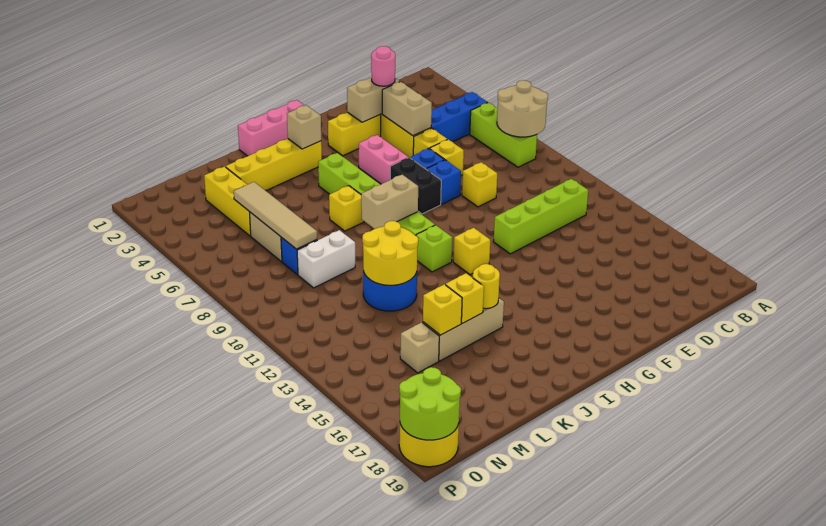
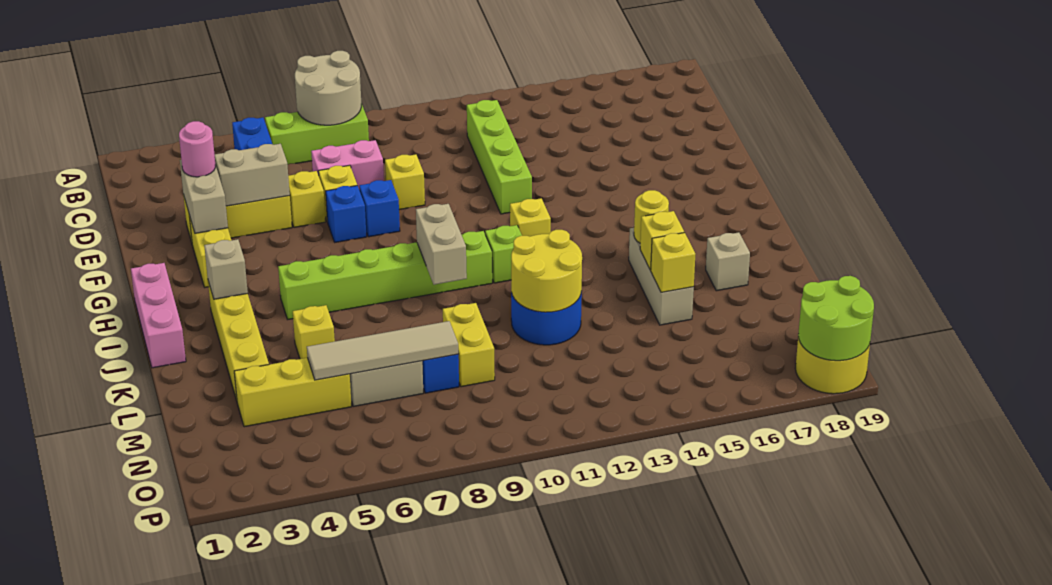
pink brick G5:G6 level 1 -> pink brick D7:D8 level 1
black brick G7:G8 level 1 -> none
yellow brick J7 level 1 -> yellow brick K5 level 1
white brick L9:M9 level 1 -> yellow brick L9:M9 level 1
tan brick M15 level 1 -> tan brick K17 level 1

